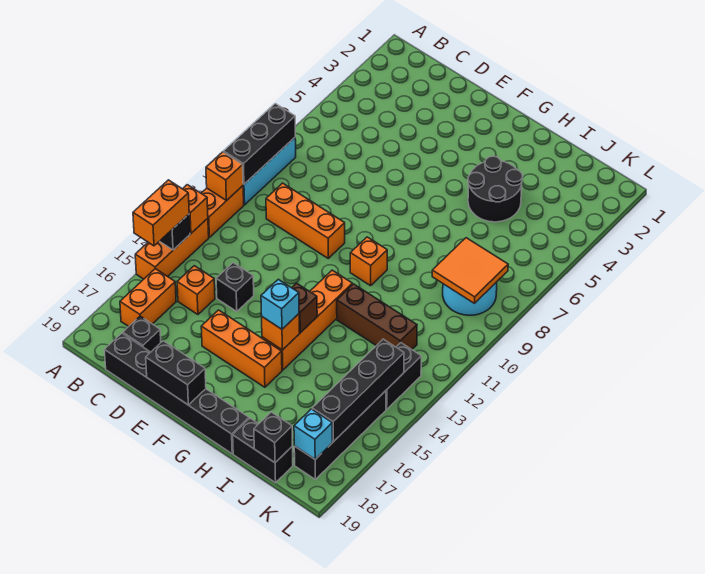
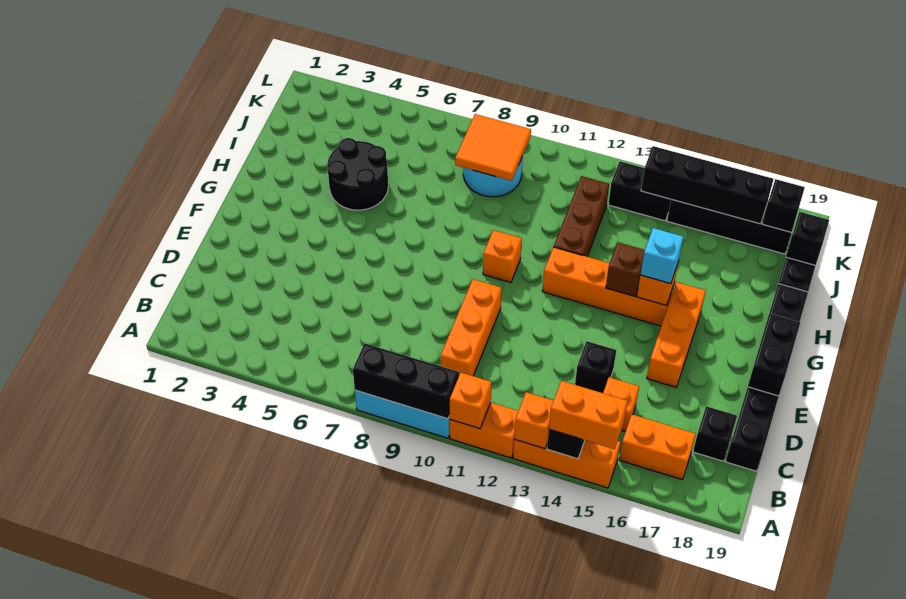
cyan brick K18 level 2 -> black brick K18 level 2

